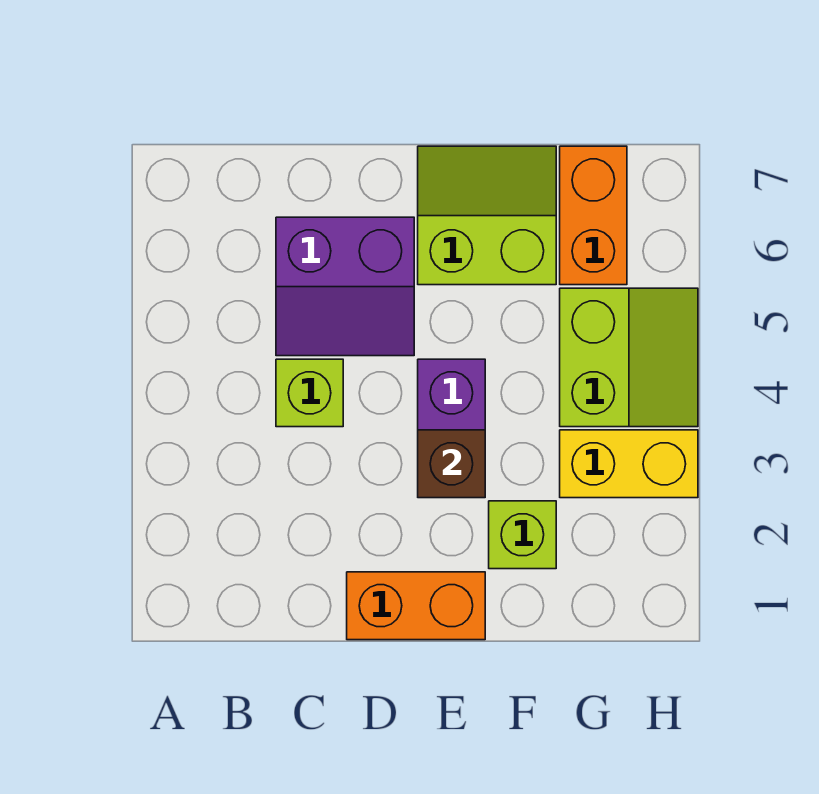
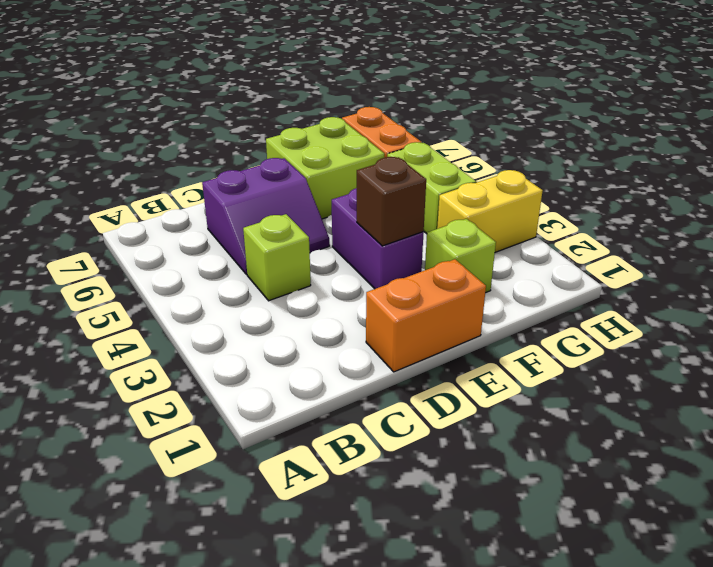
lime slope E6:F7 level 1 top 6 -> lime brick E6:F7 level 1

